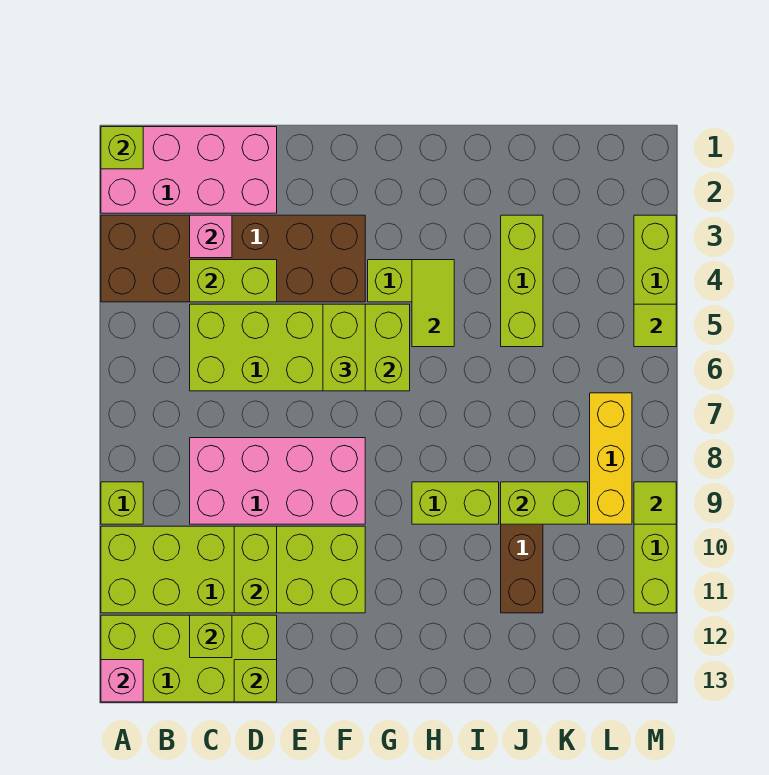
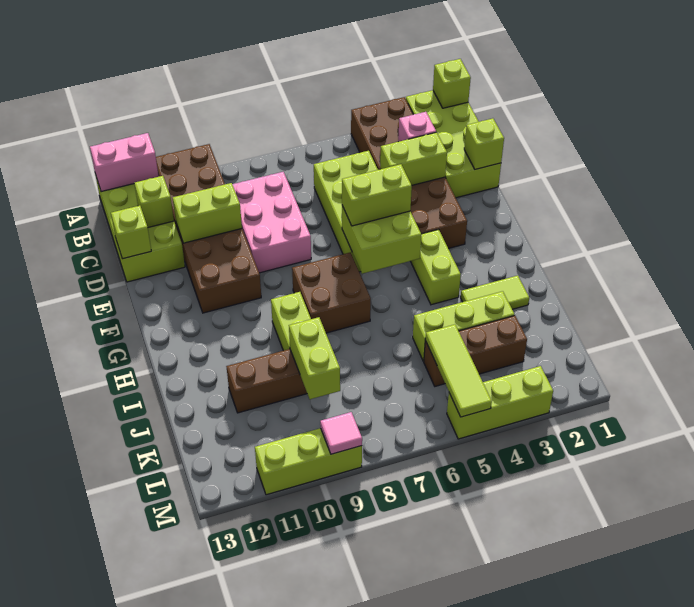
pink brick A1:D2 level 1 -> lime brick A1:D2 level 1
lime brick A9 level 1 -> lime brick D1 level 2
lime brick A10:F11 level 1 -> brown brick A10:F11 level 1
pink brick A13 level 2 -> pink brick A12:A13 level 2
lime brick C4:D4 level 2 -> lime brick D3:D4 level 2
pink brick C8:F9 level 1 -> pink brick C8:E9 level 1
none -> brown brick G7:H8 level 1
lime tile H4:H5 level 2 -> lime tile I2:I3 level 1
none -> brown brick K3:K5 level 1
yellow brick L7:L9 level 1 -> none
lime tile M5 level 2 -> lime tile K5:M5 level 2
lime tile M9 level 2 -> pink tile M9 level 2

